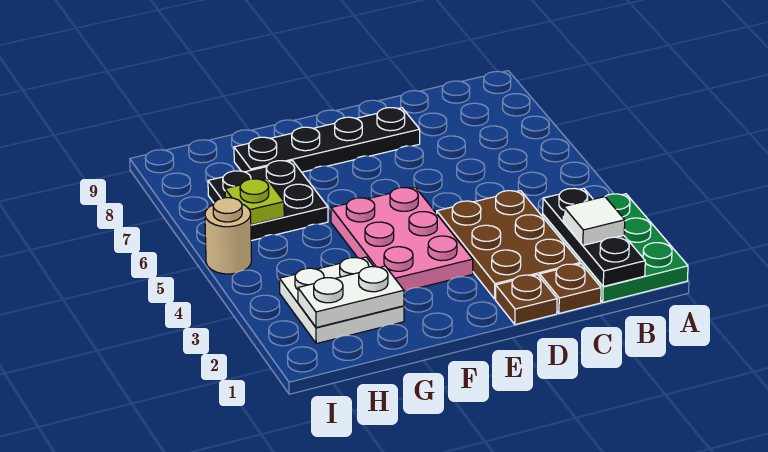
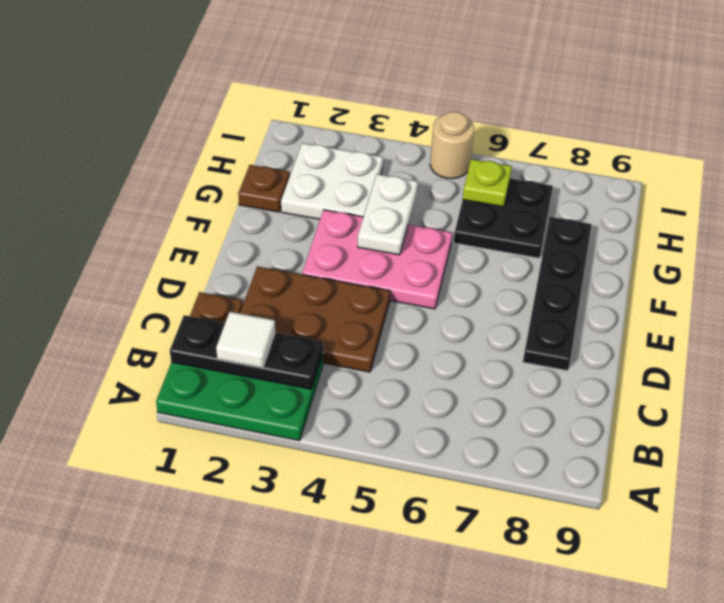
brown plate D1 level 1 -> brown plate G1 level 1
white plate G2:H2 level 2 -> white plate F4:G4 level 2

